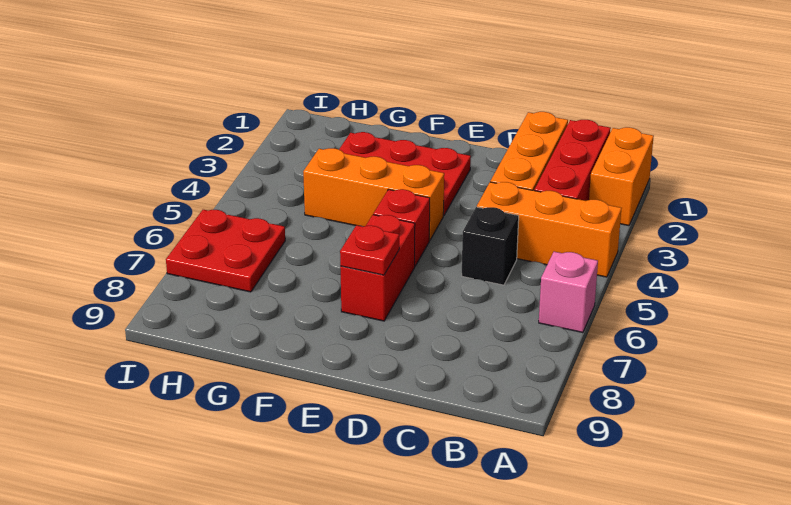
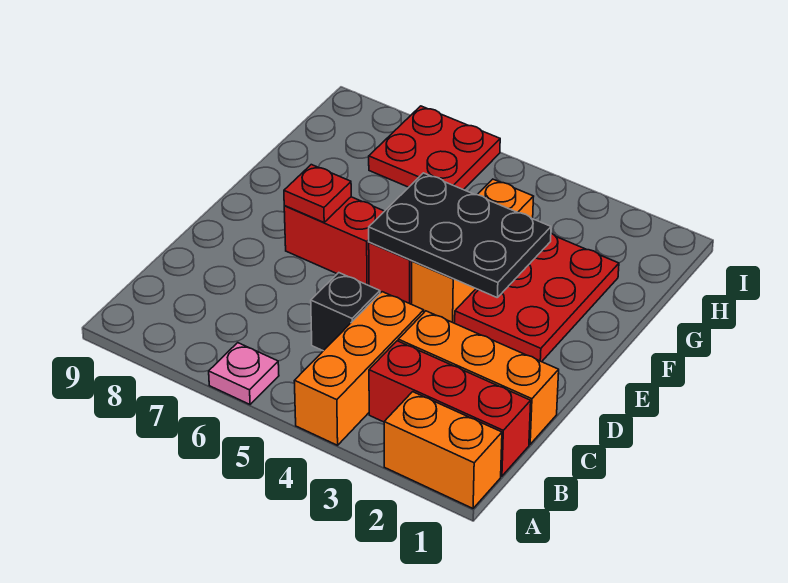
pink brick A6 level 1 -> pink plate A6 level 1
none -> black plate E3:F5 level 2

